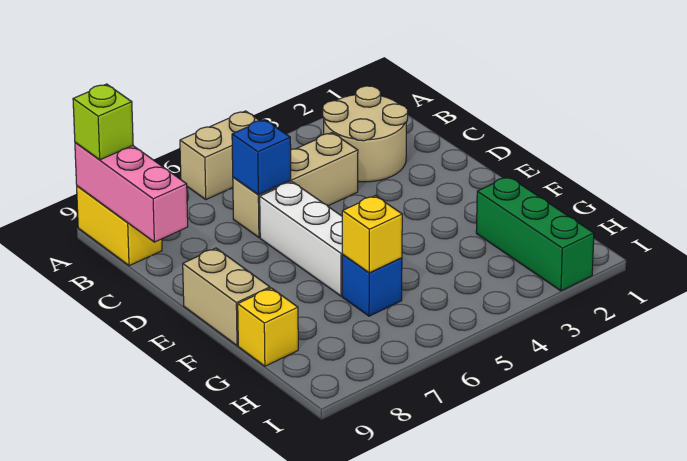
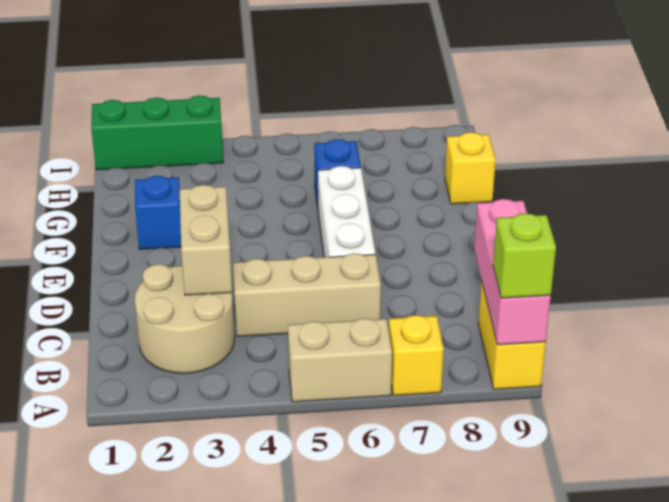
blue brick C6 level 2 -> blue brick F2 level 1
tan brick E9:F9 level 1 -> tan brick C3:D3 level 2
green brick G2:I2 level 1 -> green brick I1:I3 level 1
yellow brick G6 level 2 -> yellow brick A7 level 1

